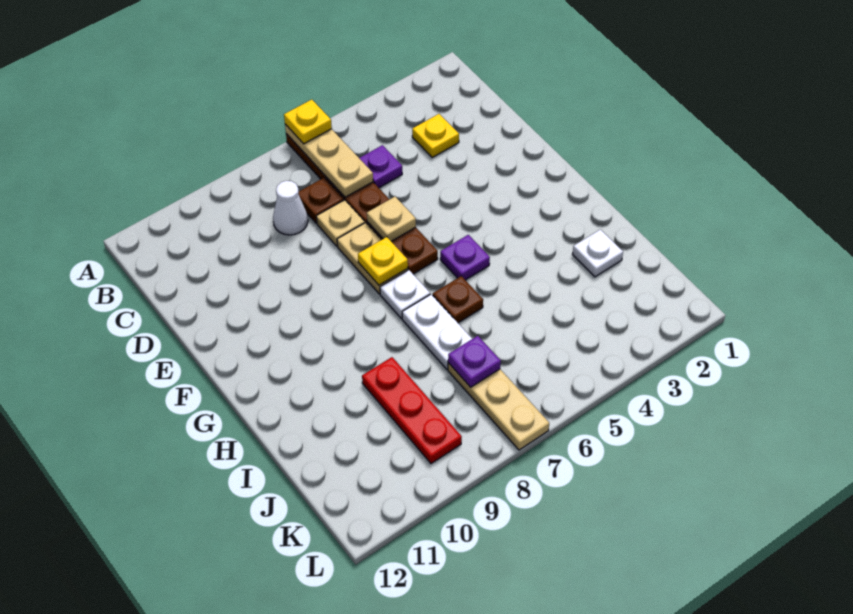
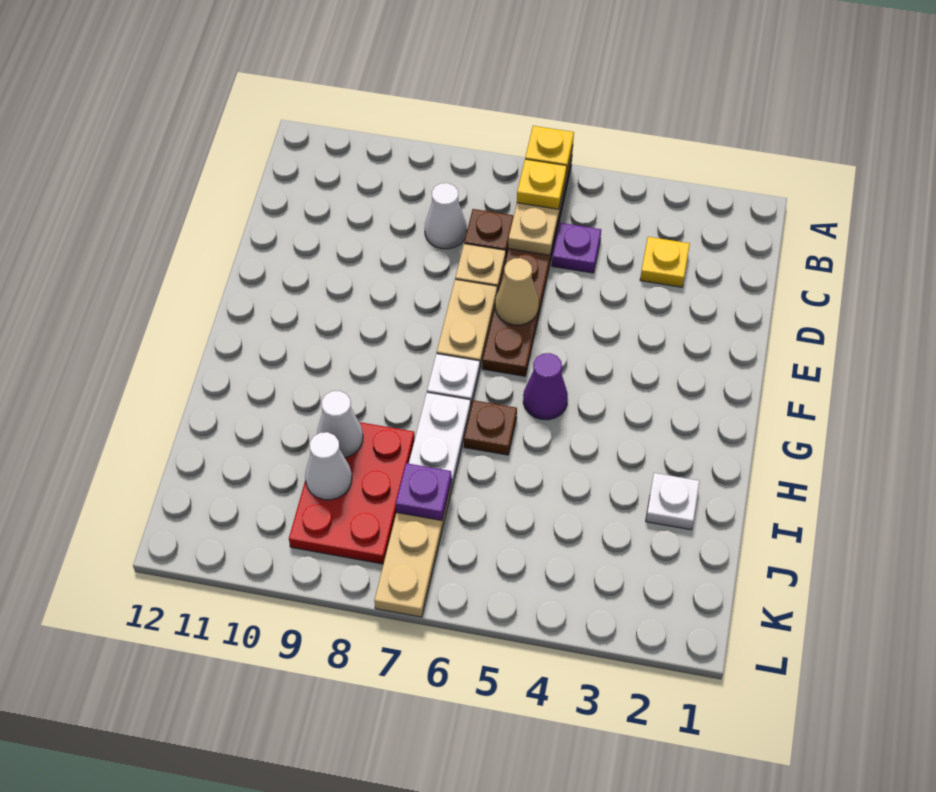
tan plate E6 level 2 -> tan cone E6 level 2
yellow plate F7 level 2 -> yellow plate B6 level 3
purple plate G5 level 1 -> purple cone G5 level 1
red plate I9:K9 level 1 -> red plate I8:K9 level 1
none -> white cone I9 level 2
none -> white cone J9 level 2

